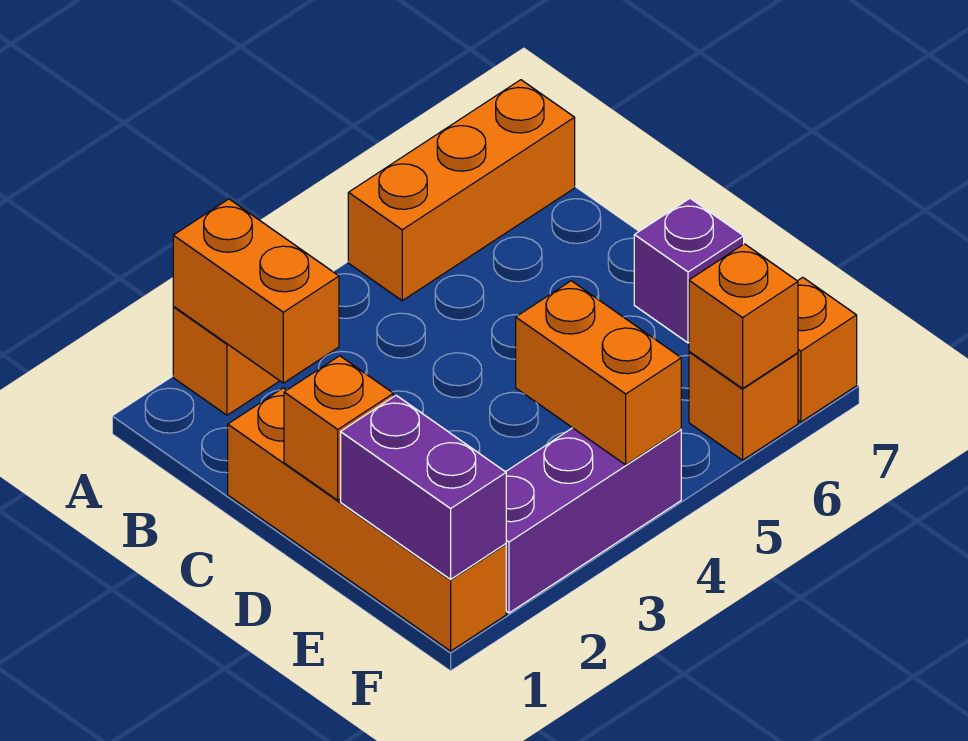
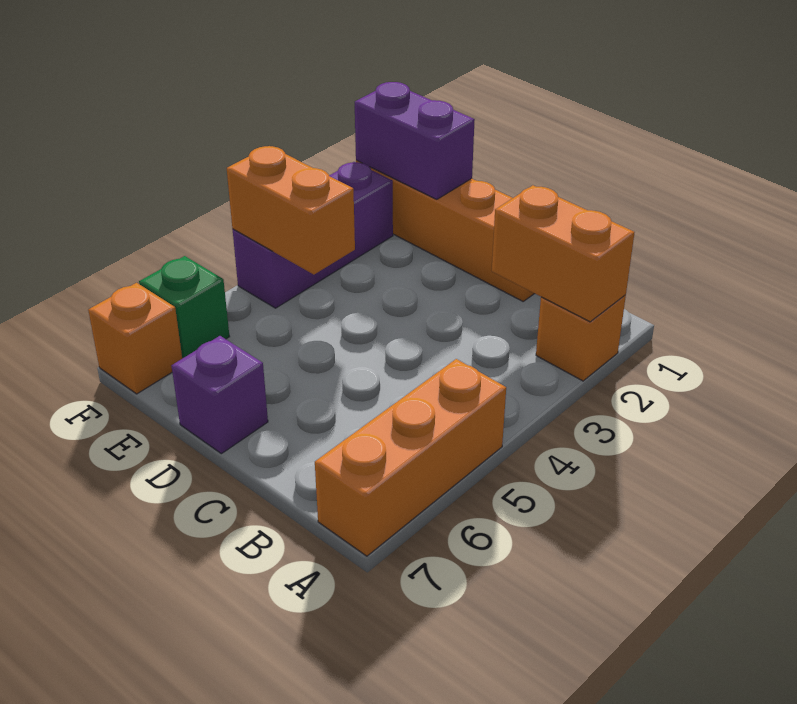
orange brick D1 level 2 -> none
orange brick F6 level 1 -> green brick F6 level 1
orange brick F6 level 2 -> none

